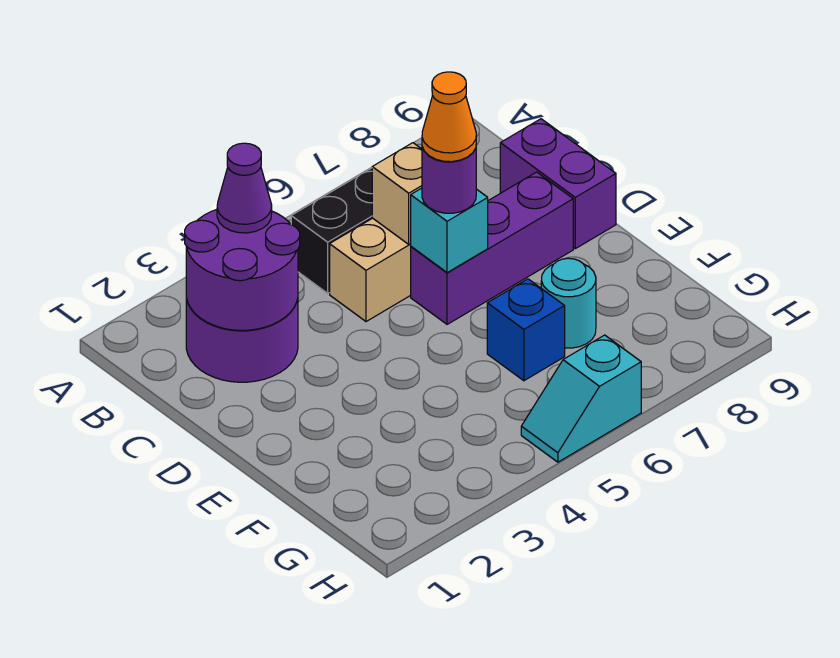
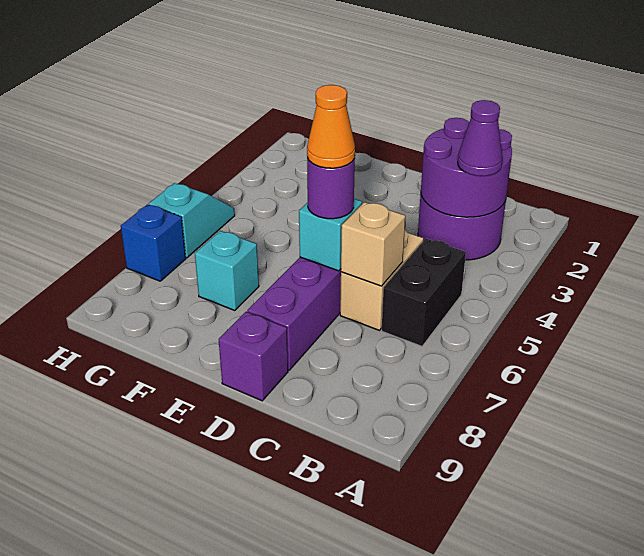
purple brick C9:D9 level 1 -> purple brick D9 level 1
blue brick F6 level 1 -> blue brick H7 level 1
cyan round brick F7 level 1 -> cyan brick F7 level 1

